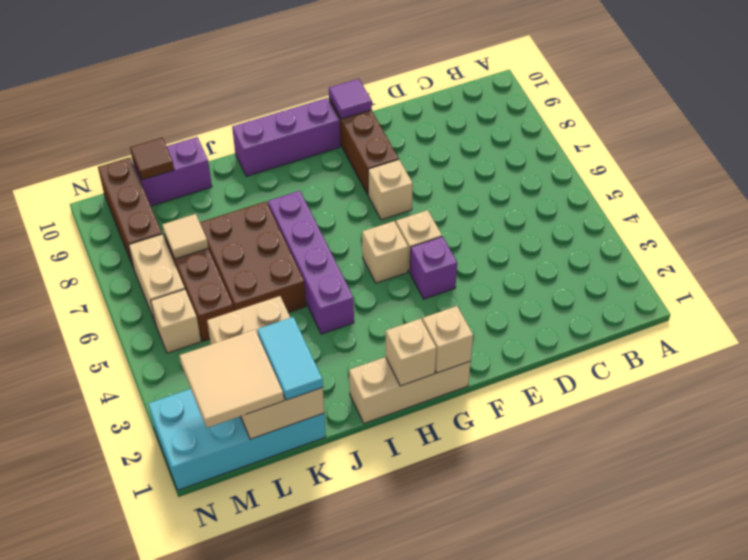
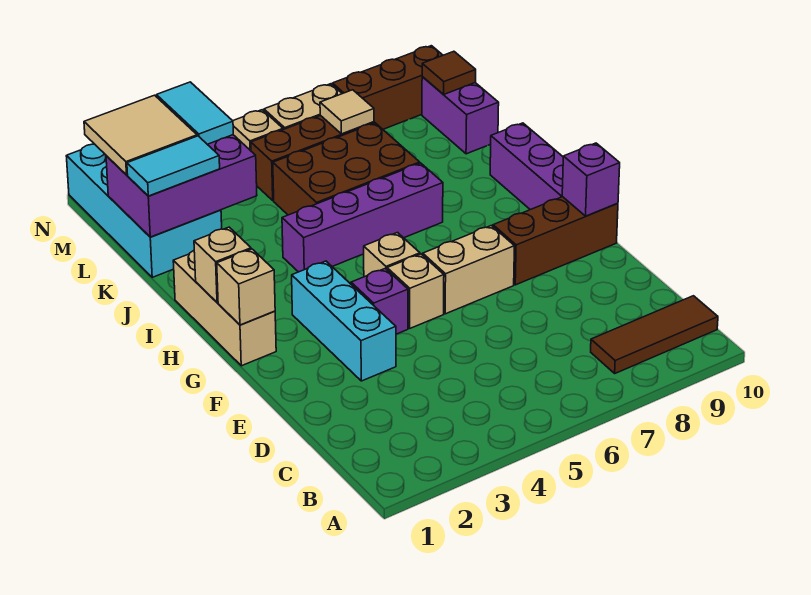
none -> brown tile B8:B10 level 1
none -> cyan brick E3:G3 level 1
tan brick F7 level 1 -> tan brick F6:F7 level 1
purple tile F10 level 2 -> purple brick F10 level 2
tan brick K1:L3 level 2 -> purple brick K1:L3 level 2
none -> cyan tile L3:M3 level 3

